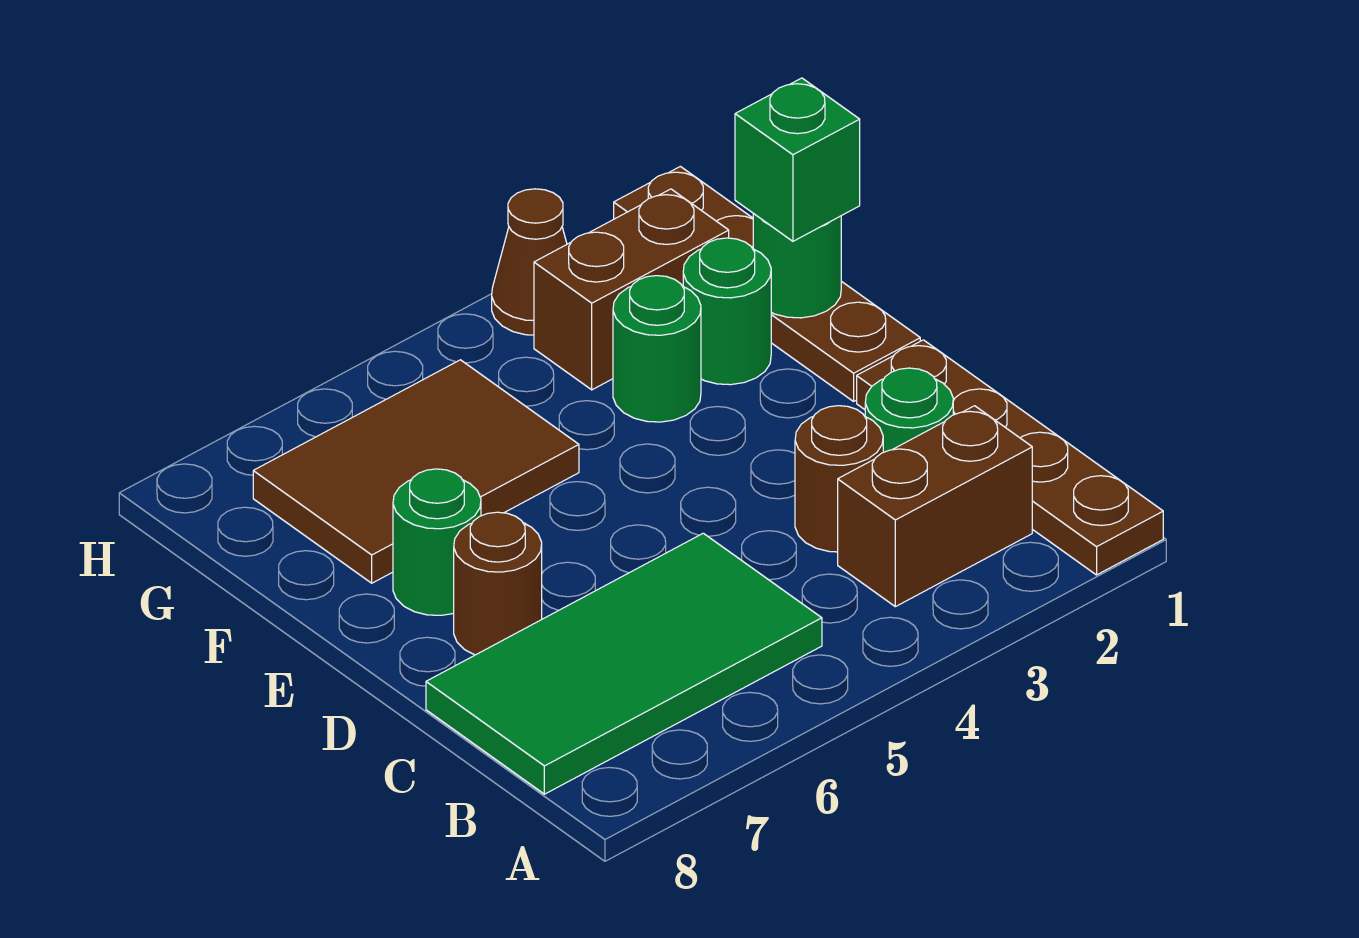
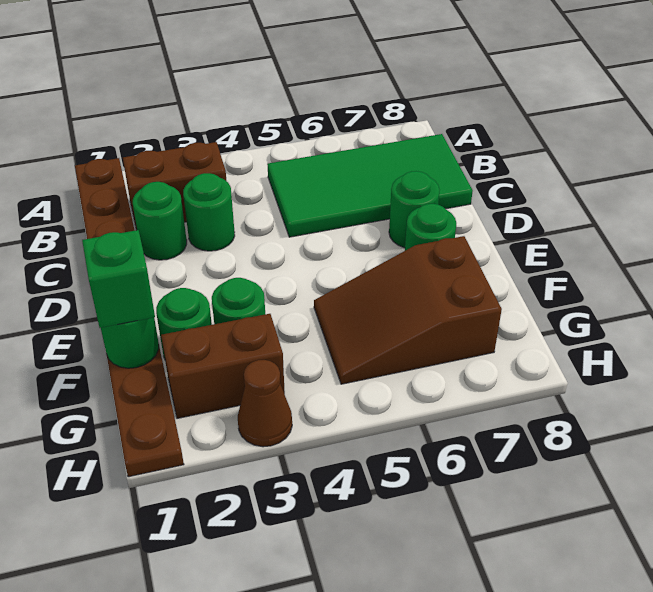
brown round brick C3 level 1 -> green round brick C3 level 1
brown round brick D7 level 1 -> green round brick D7 level 1
brown tile F5:G7 level 1 -> brown slope F5:G7 level 1 top 7

